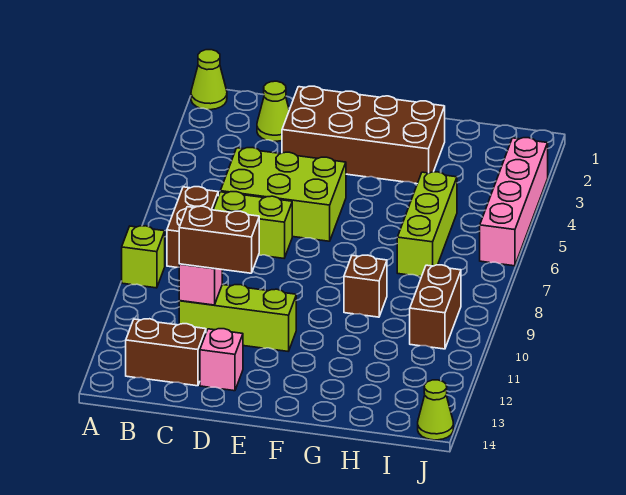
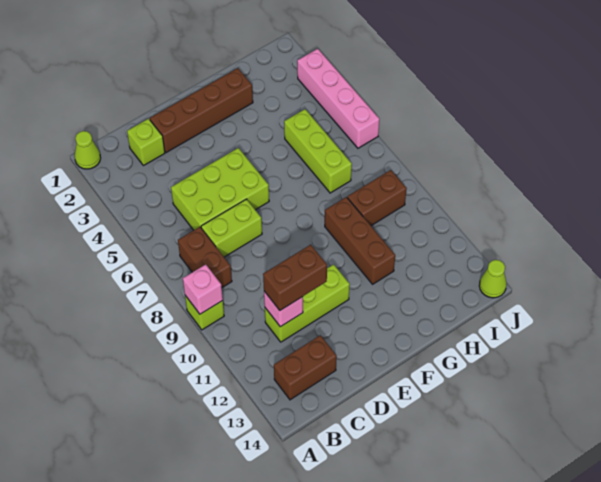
lime cone C2 level 1 -> lime brick C2 level 1
brown brick D2:G3 level 1 -> brown brick D2:G2 level 1
pink brick D13 level 1 -> pink brick A9 level 2
brown brick G9 level 1 -> brown brick G9:G11 level 1
brown brick I9:I10 level 1 -> brown brick H9:I9 level 1

